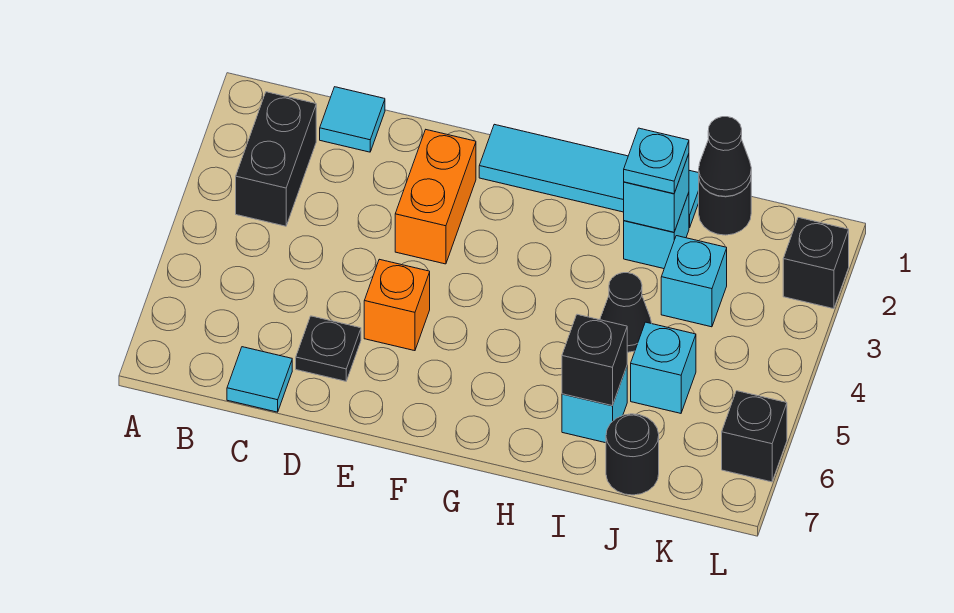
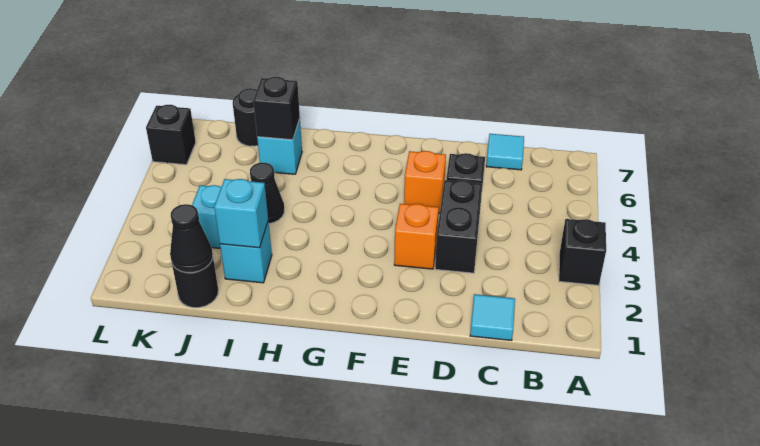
black brick B2:B3 level 1 -> black brick D3:D4 level 1
orange brick E2:E3 level 1 -> orange brick E3 level 1
cyan tile F1:I1 level 1 -> none
cyan plate I2 level 3 -> none
cyan brick J5 level 1 -> none
black brick L2 level 1 -> black brick A3 level 1

